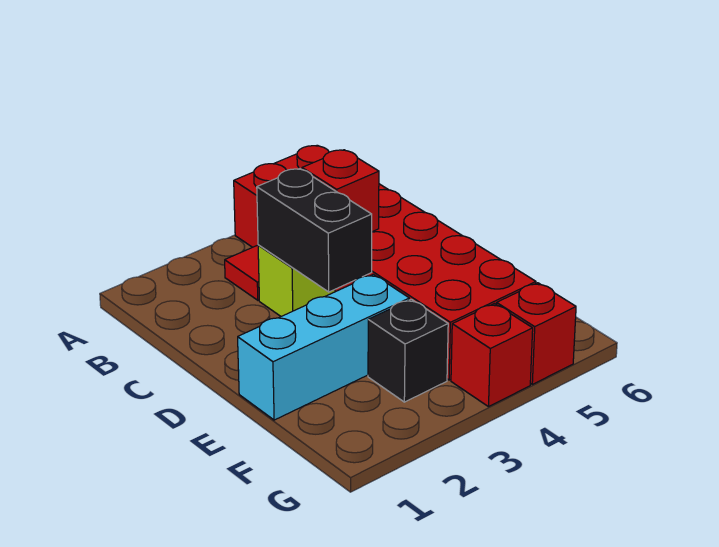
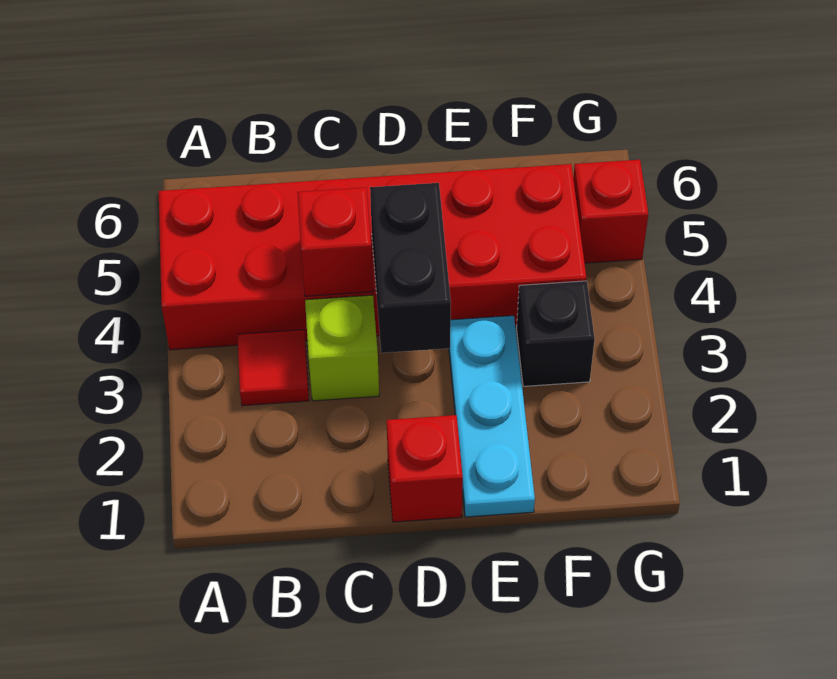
black brick C3:D3 level 2 -> black brick D3:D4 level 2
cyan brick E1:E3 level 1 -> cyan plate E1:E3 level 1
red brick G4 level 1 -> red brick D1 level 1

